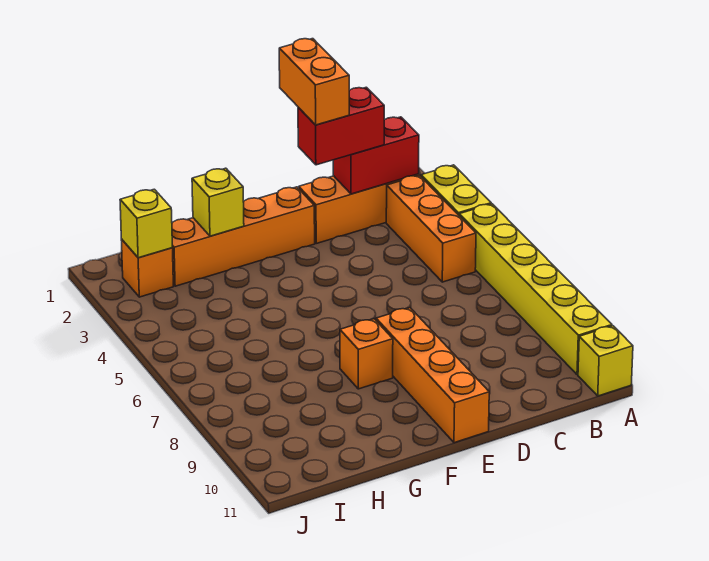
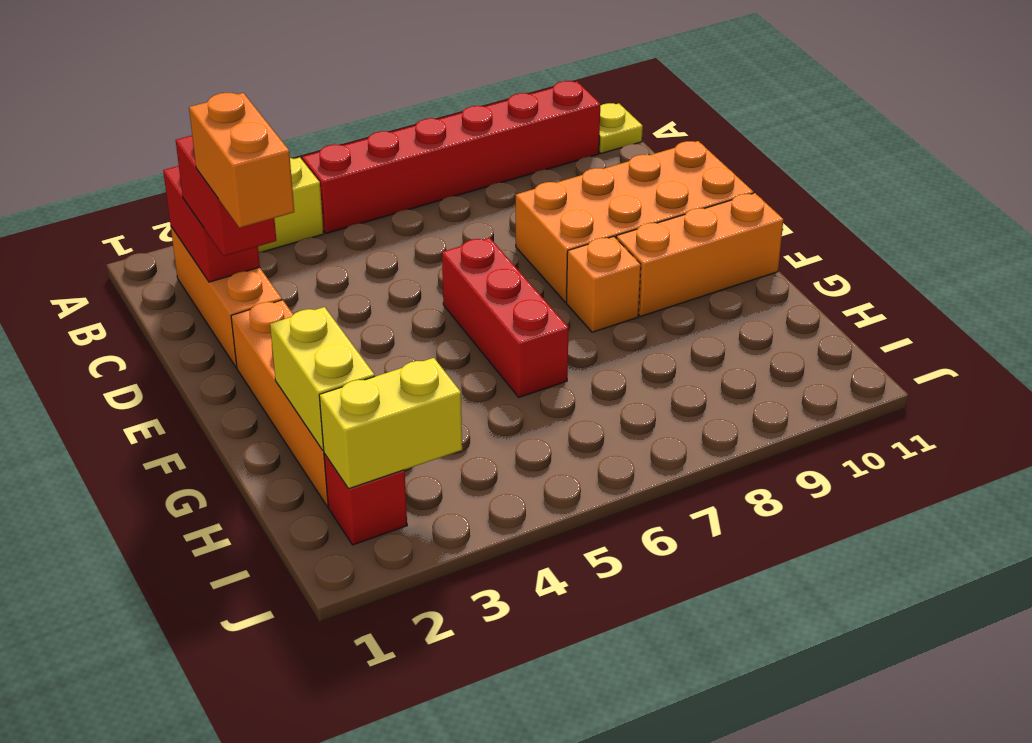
yellow brick A5:A10 level 1 -> red brick A5:A10 level 1
yellow brick A11 level 1 -> yellow plate A11 level 1
orange brick B3:B5 level 1 -> orange brick F9:F11 level 1
orange brick D1:D2 level 4 -> orange brick D2:E2 level 4
none -> red brick E6:G6 level 1
orange brick E8:E11 level 1 -> orange brick D8:E11 level 1
yellow brick G2 level 2 -> yellow brick G2:H2 level 2
orange brick I2 level 1 -> red brick I2 level 1
yellow brick I2 level 2 -> yellow brick I2:I3 level 2

